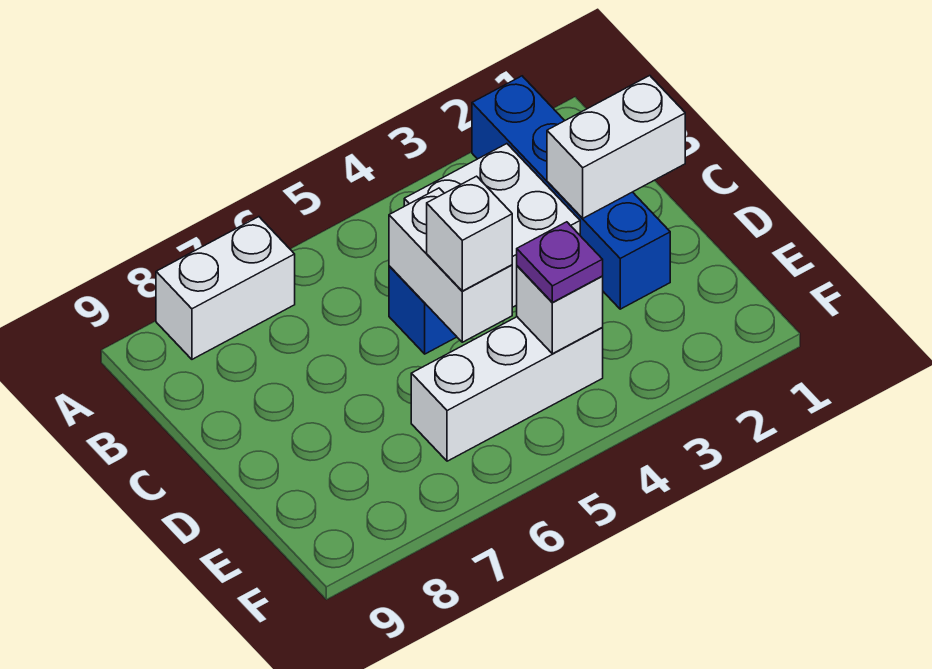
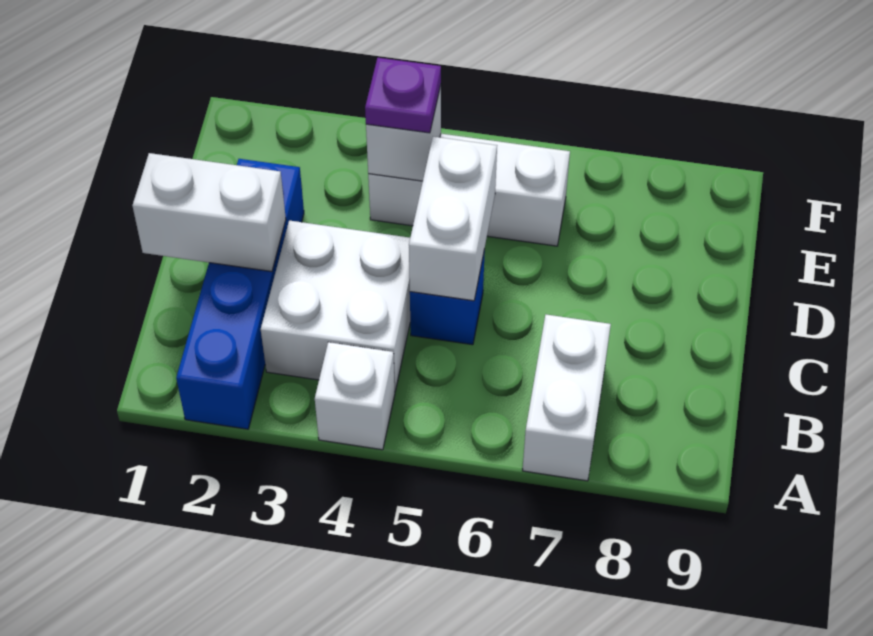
white brick A7:A8 level 1 -> white brick A7:B7 level 1
white brick D5 level 3 -> white brick A4 level 1

